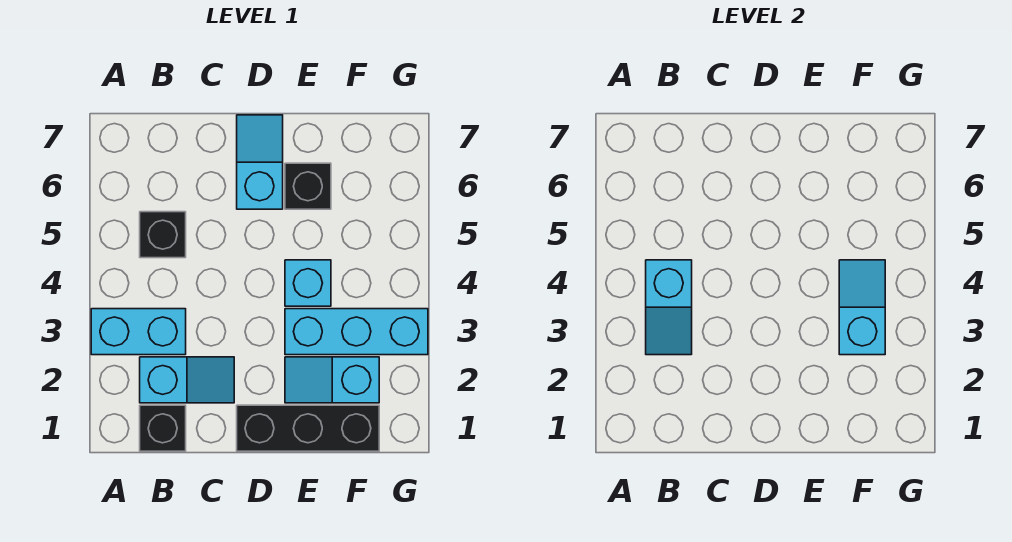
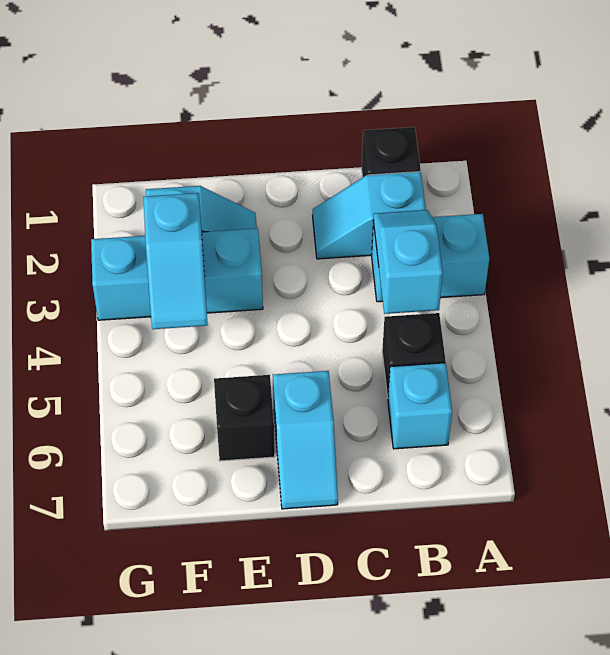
black brick D1:F1 level 1 -> none
cyan brick E4 level 1 -> cyan brick B6 level 1

